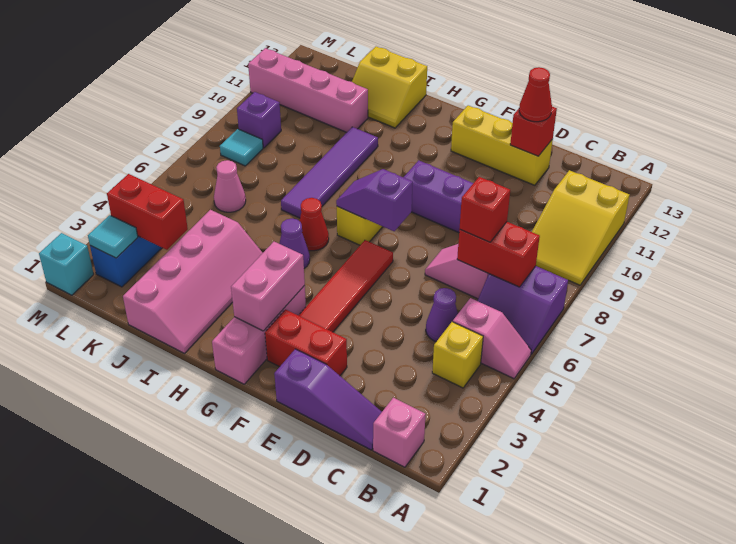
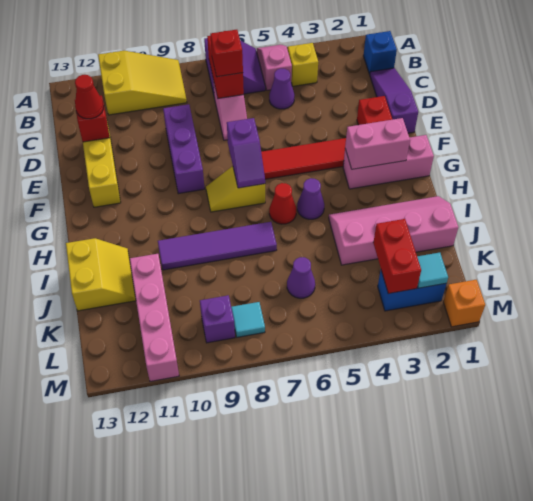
pink brick B1 level 1 -> blue brick B1 level 1
pink cone K6 level 1 -> purple cone K6 level 1
cyan brick M1 level 1 -> orange brick M1 level 1

